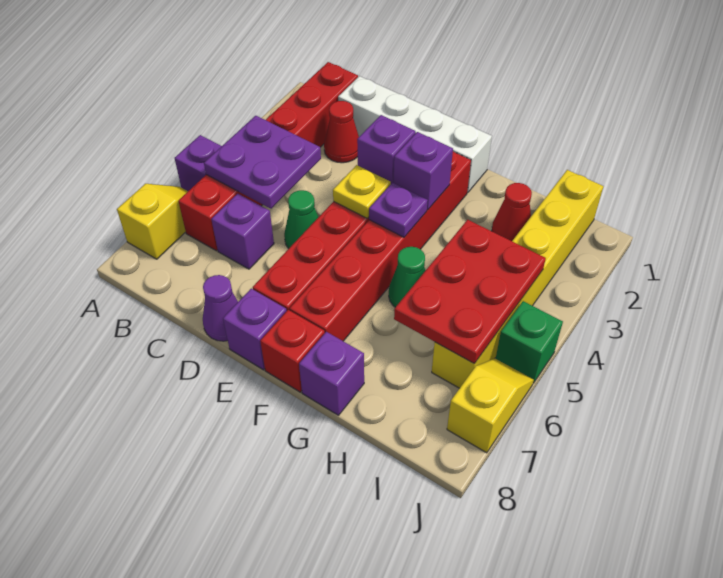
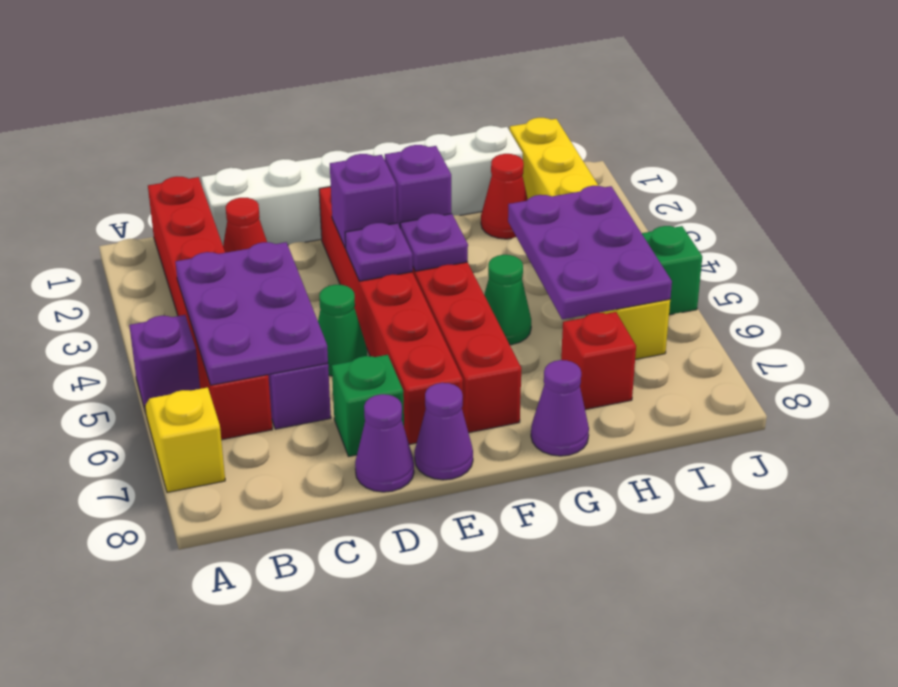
purple plate B4:C5 level 2 -> purple plate B4:C6 level 2
white brick C1:F1 level 1 -> white brick C1:H1 level 1
none -> green brick D7 level 1
yellow plate E4 level 2 -> purple plate E4 level 2
purple brick E8 level 1 -> purple cone E8 level 1
red brick F8 level 1 -> red brick H7 level 1
purple brick G8 level 1 -> purple cone G8 level 1
red plate H4:I6 level 2 -> purple plate H4:I6 level 2
yellow slope J6:J7 level 1 top 7 -> none

